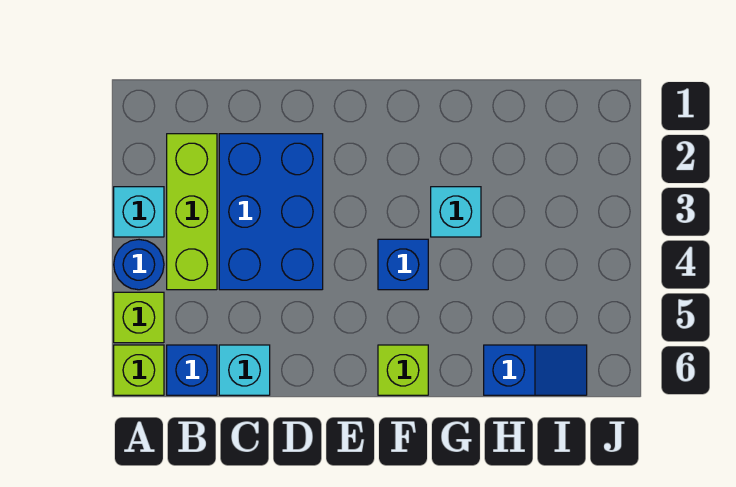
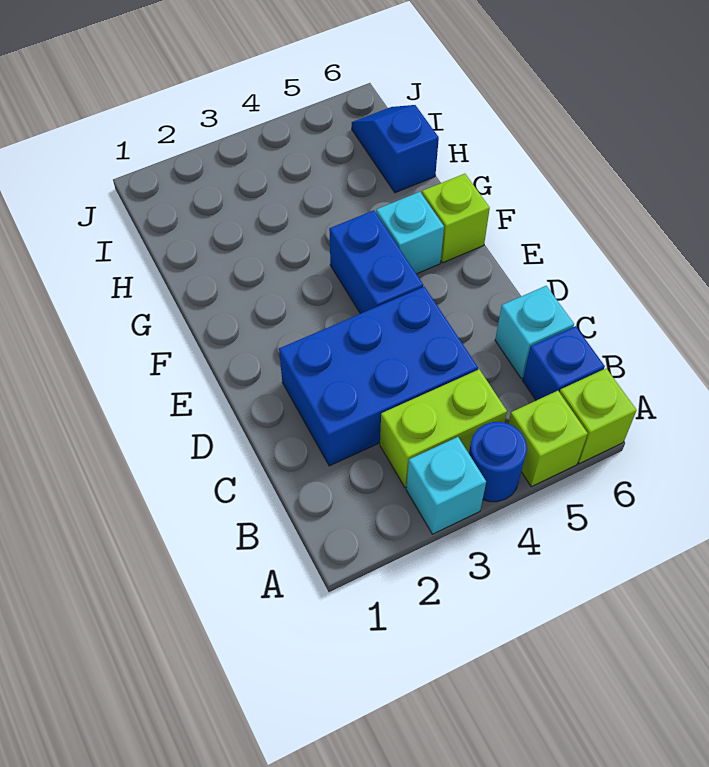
lime brick B2:B4 level 1 -> lime brick B3:B4 level 1
blue brick F4 level 1 -> blue brick E4:F4 level 1
cyan brick G3 level 1 -> cyan brick F5 level 1

